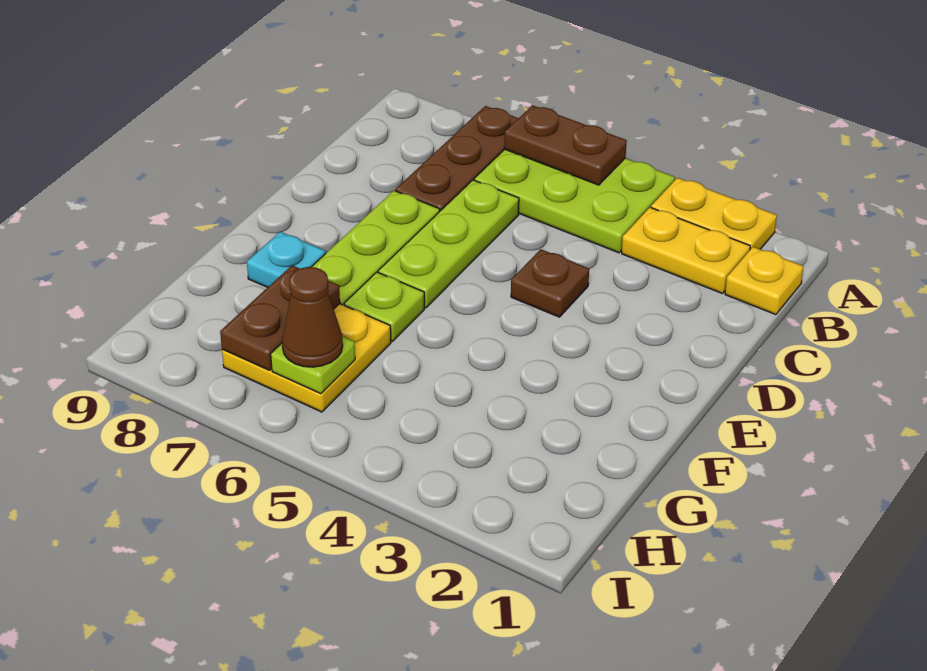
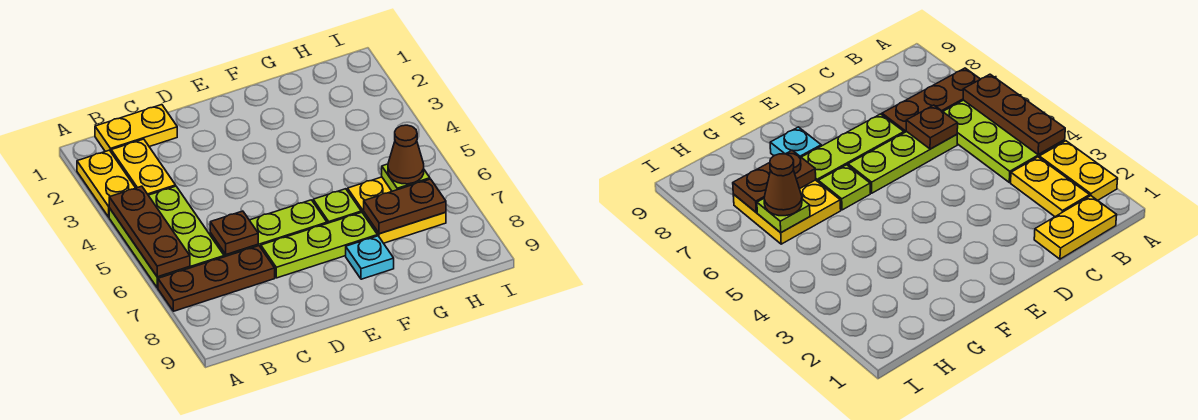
brown plate A5:A6 level 2 -> brown plate A4:A6 level 2
yellow plate B1 level 1 -> yellow plate B1:C1 level 1
brown plate D4 level 1 -> brown plate C6 level 2

